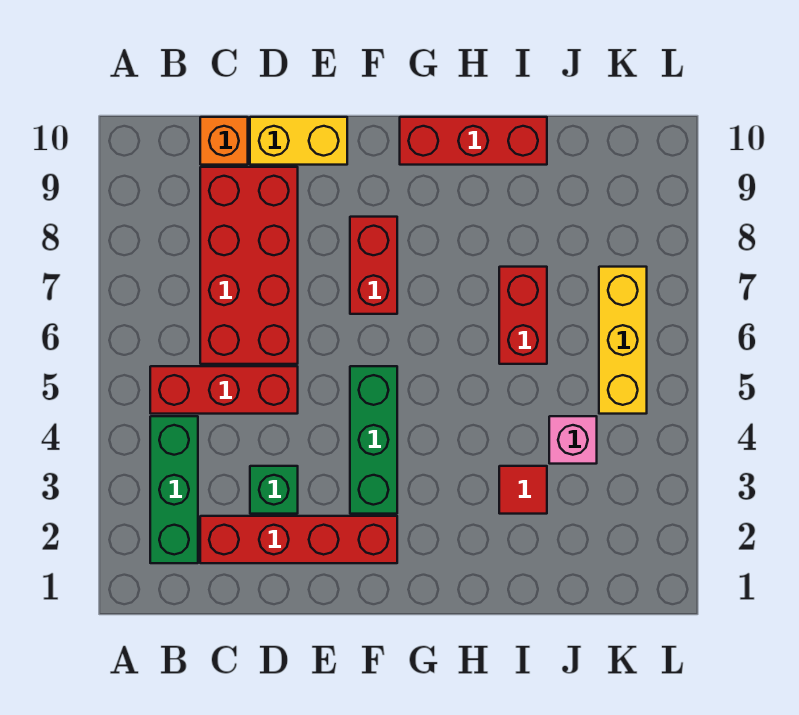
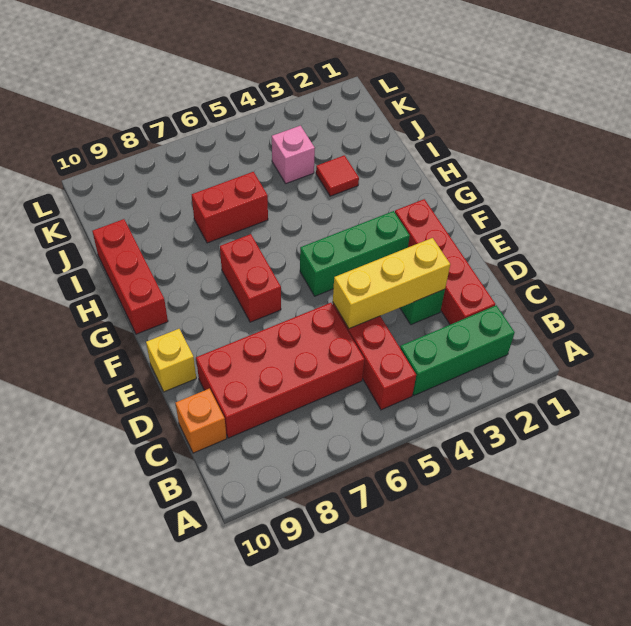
yellow brick D10:E10 level 1 -> yellow brick E10 level 1
red brick F7:F8 level 1 -> red brick F7:G7 level 1
yellow brick K5:K7 level 1 -> yellow brick D3:D5 level 2

